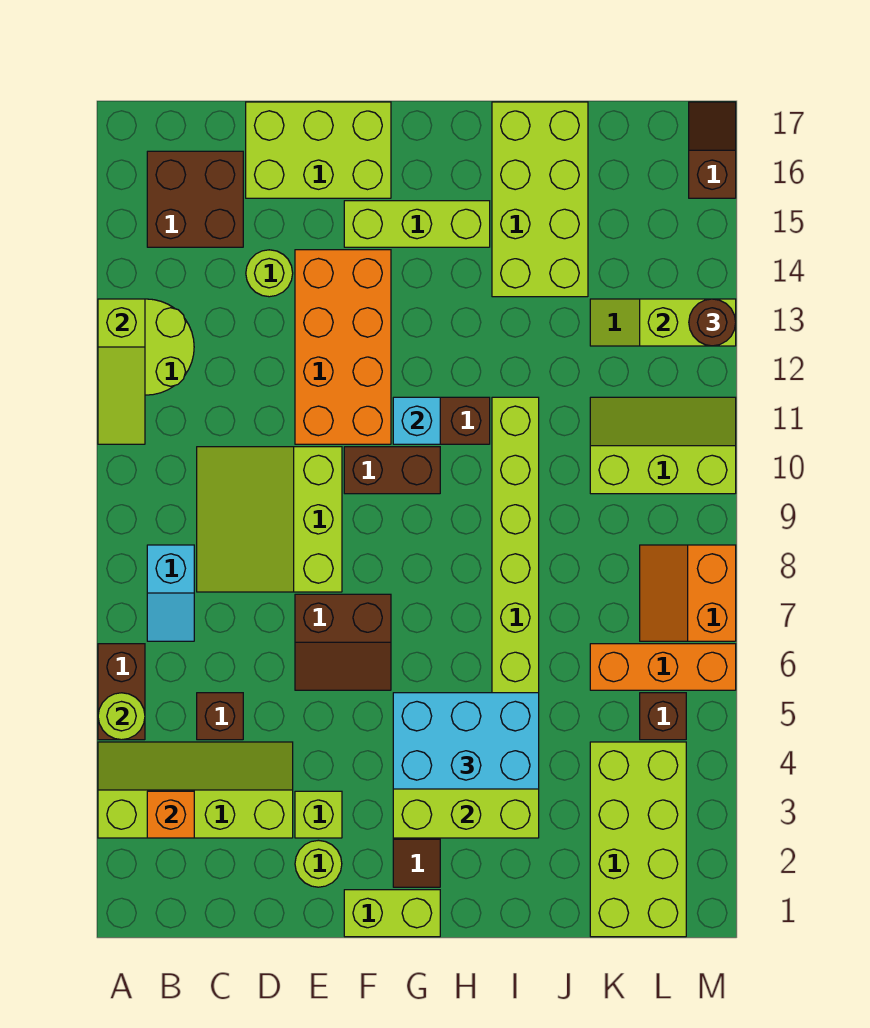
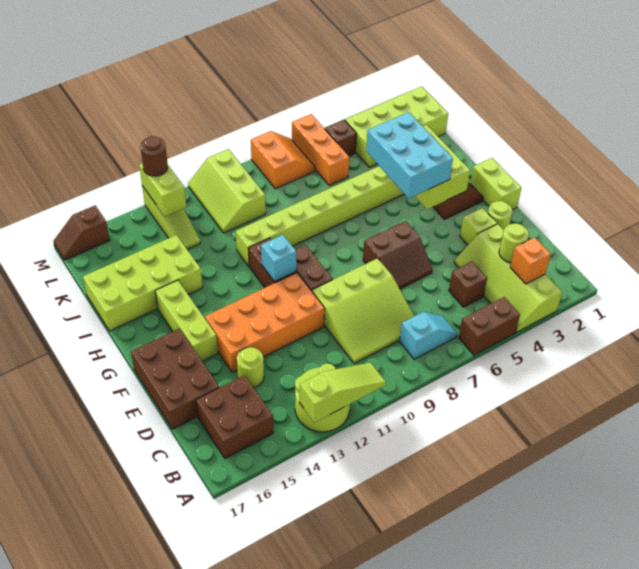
lime round brick A5 level 2 -> lime round brick C3 level 2
lime brick D16:F17 level 1 -> brown brick D16:F17 level 1
brown slope E6:F7 level 1 top 7 -> brown slope E6:F7 level 1 top F
orange slope L7:M8 level 1 top M -> orange slope L7:M8 level 1 top 8

